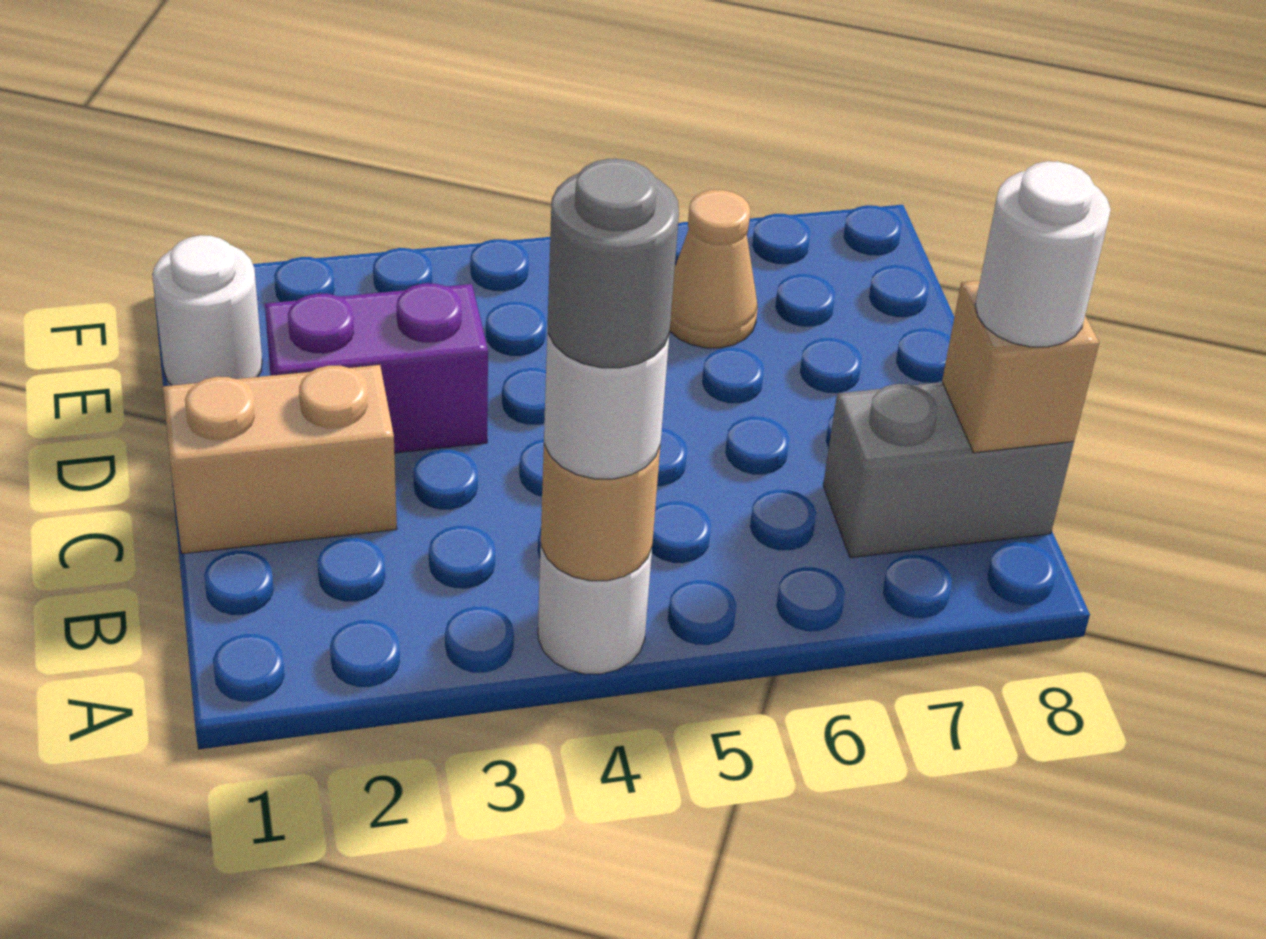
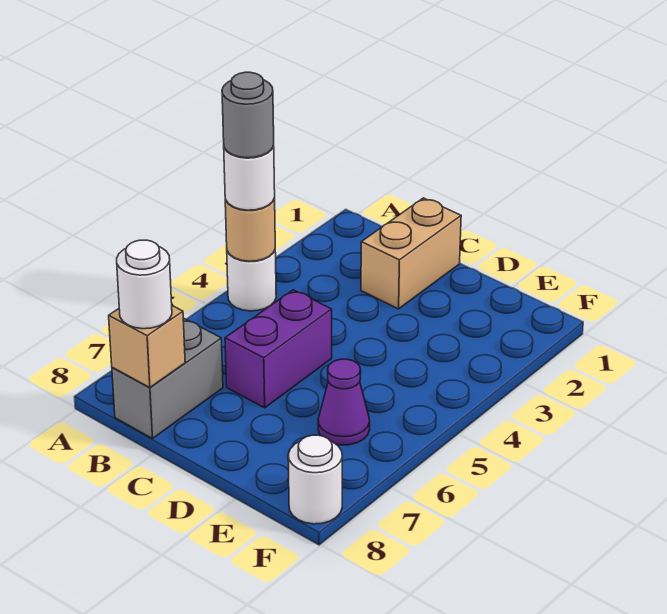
purple brick D2:D3 level 1 -> purple brick C5:C6 level 1
white round brick E1 level 1 -> white round brick F8 level 1
tan cone E6 level 1 -> purple cone E6 level 1

